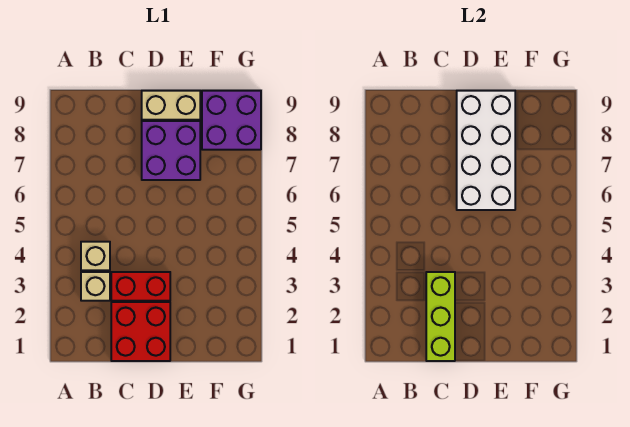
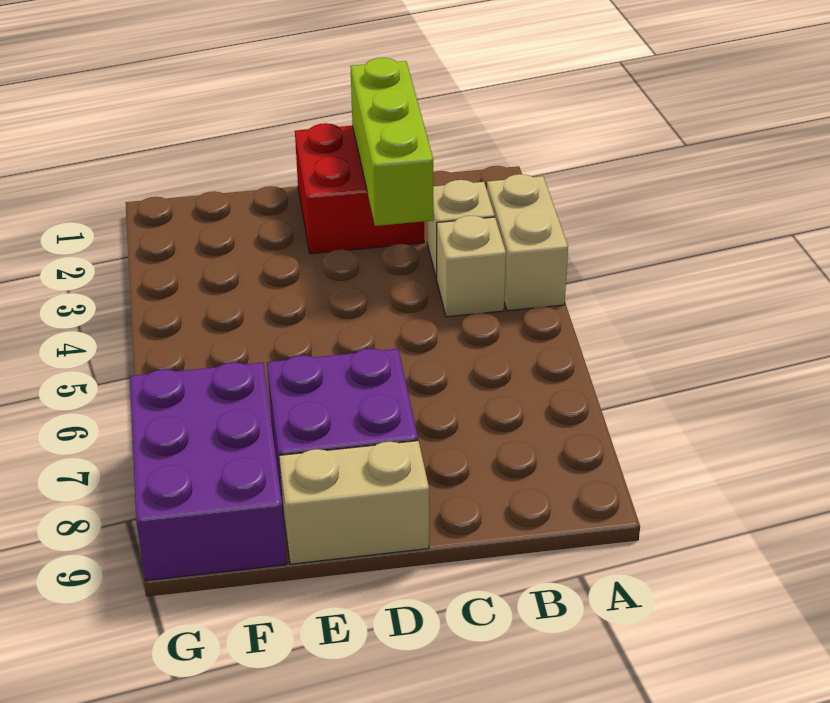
none -> tan brick A3:A4 level 1
red brick C3:D3 level 1 -> none
white brick D6:E9 level 2 -> none
purple brick F8:G9 level 1 -> purple brick F7:G9 level 1

